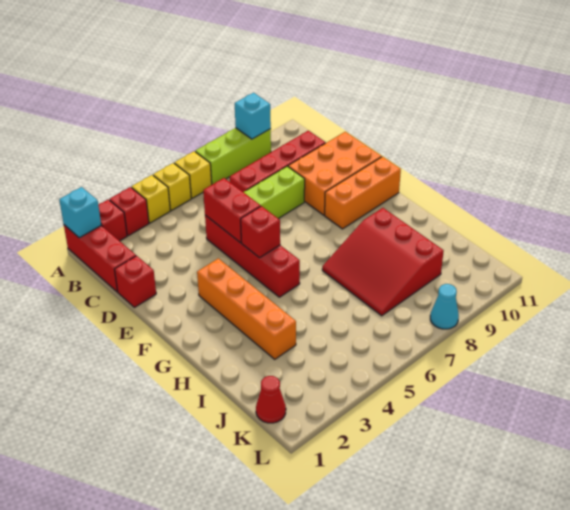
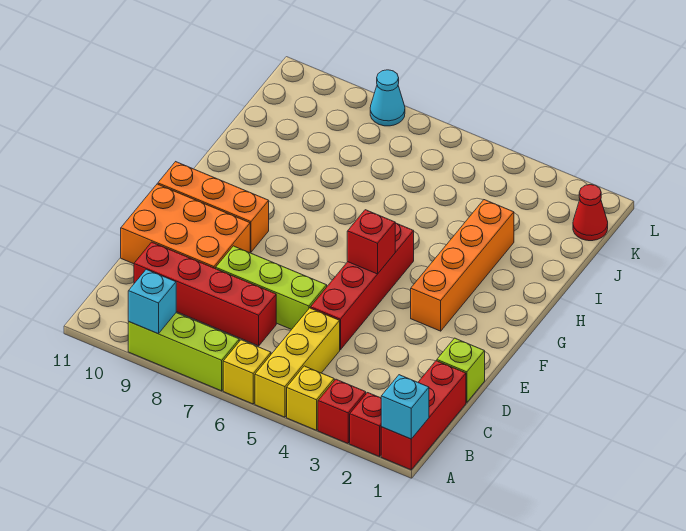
yellow brick A5 level 1 -> yellow brick A5:C5 level 1
red brick D1 level 1 -> lime brick D1 level 1
red brick D5:E5 level 2 -> none
red slope H7:J9 level 1 top 9 -> none

